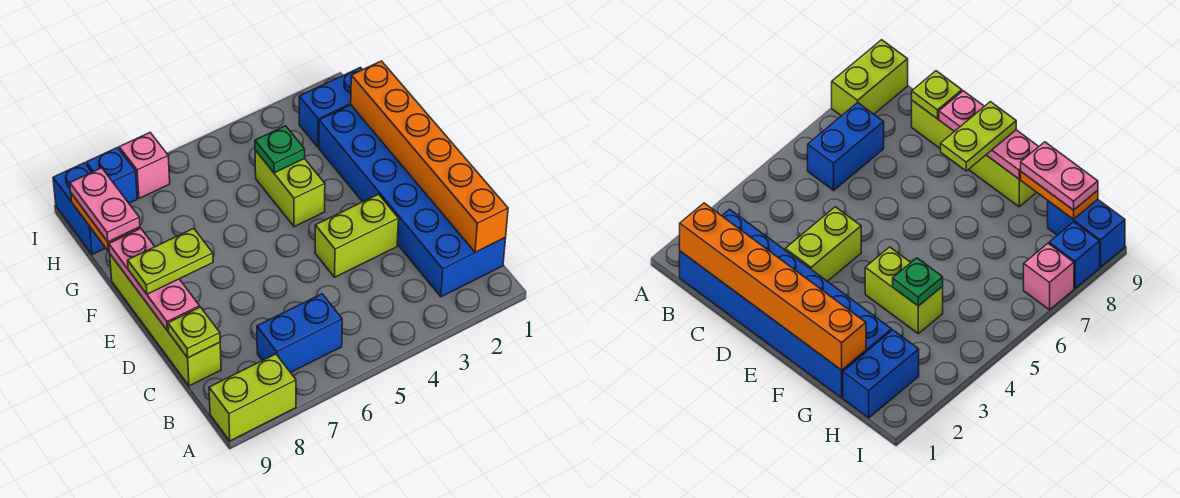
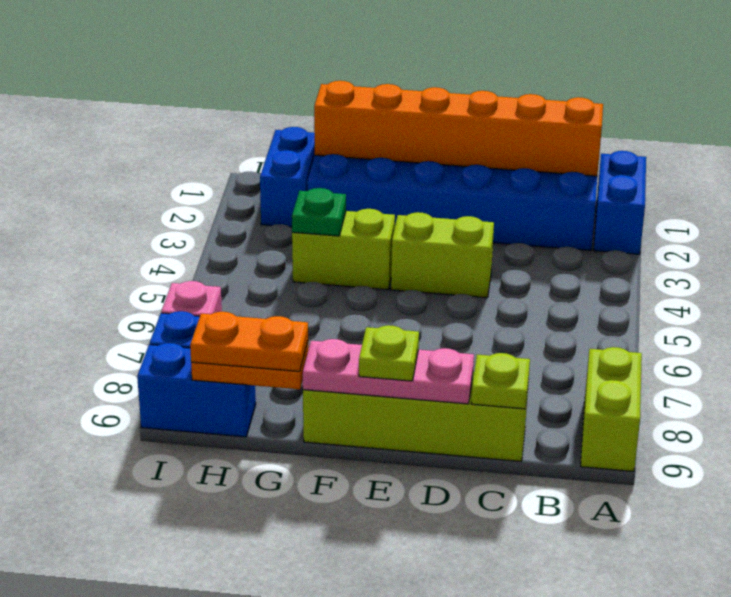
blue brick B6:B7 level 1 -> blue brick A1:A2 level 1
lime brick D3:D4 level 1 -> lime brick D4:E4 level 1
lime plate E8:E9 level 3 -> lime plate E9 level 3
pink plate G9:H9 level 3 -> orange plate G9:H9 level 3

